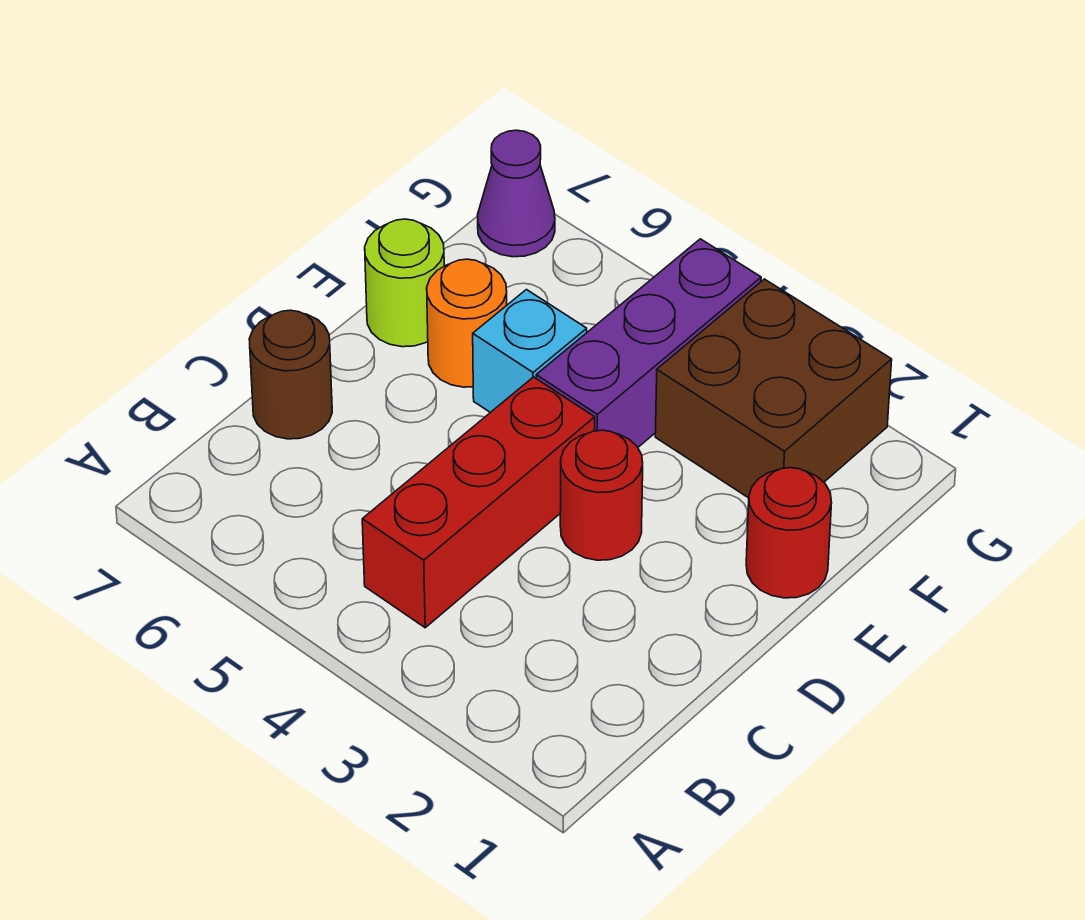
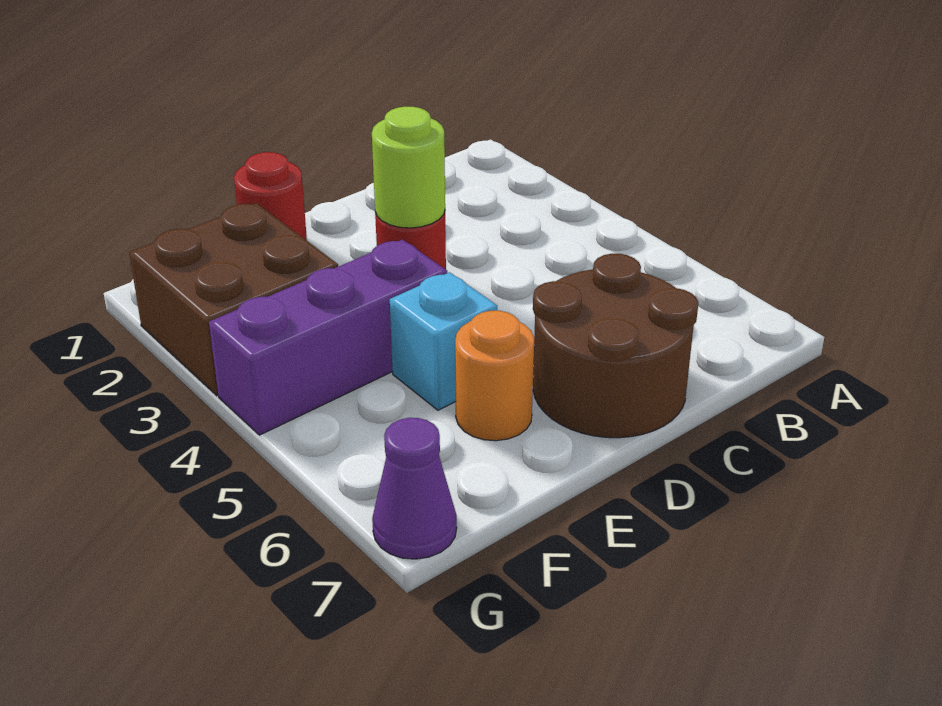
red brick B4:D4 level 1 -> none
brown round brick C7 level 1 -> brown round brick C6:D7 level 1
lime round brick E7 level 1 -> lime round brick D3 level 2

